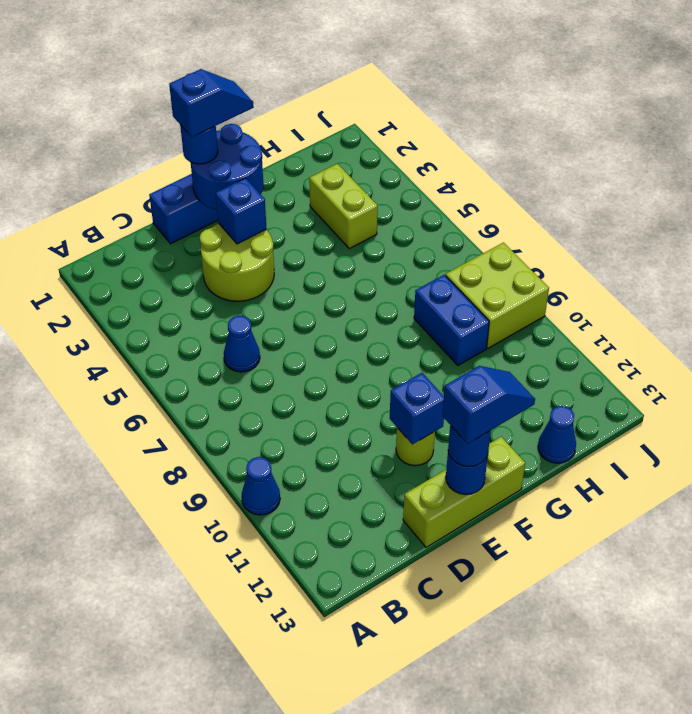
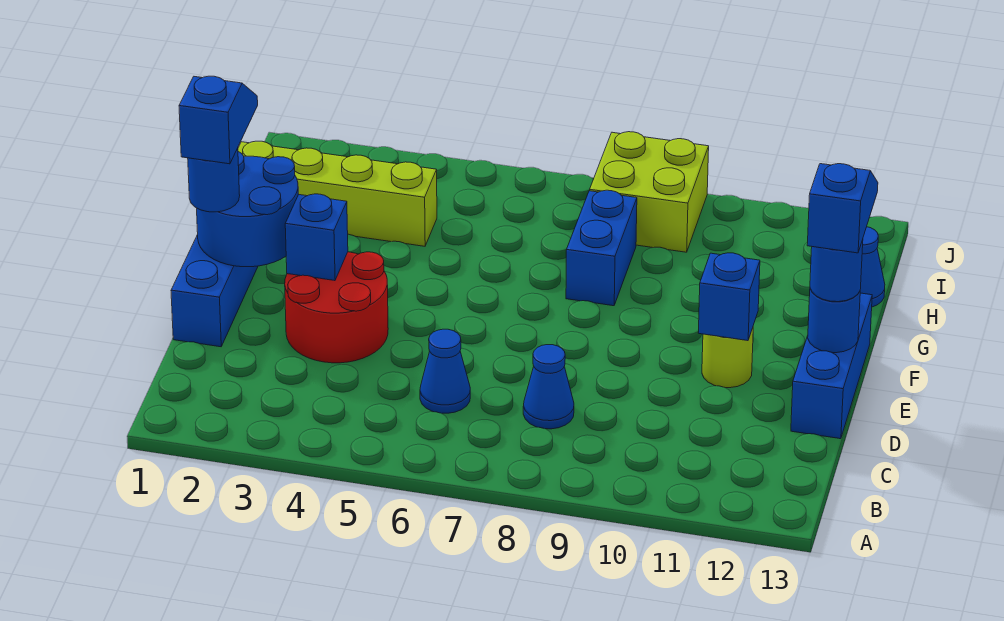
blue cone A10 level 1 -> blue cone C8 level 1
lime round brick D3:E4 level 1 -> red round brick D3:E4 level 1
lime brick D13:F13 level 1 -> blue brick D13:F13 level 1
lime brick H3:H4 level 1 -> lime brick H1:H4 level 1
blue brick H8:H9 level 1 -> blue brick G8:H8 level 1

